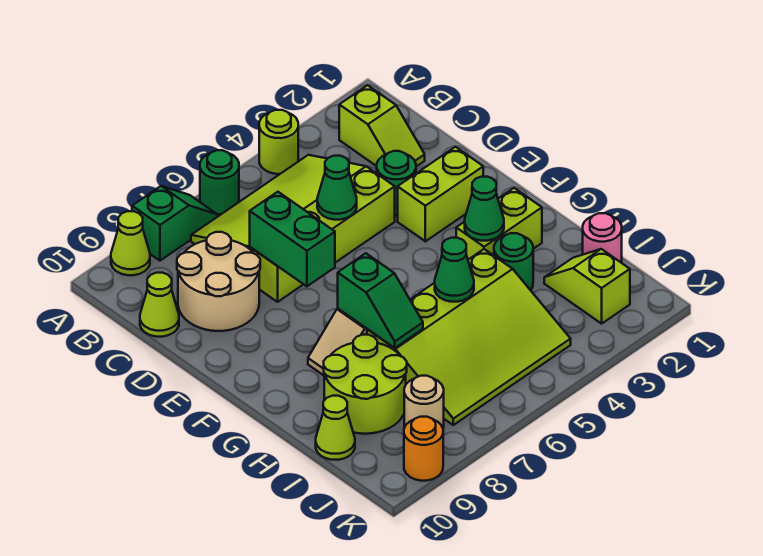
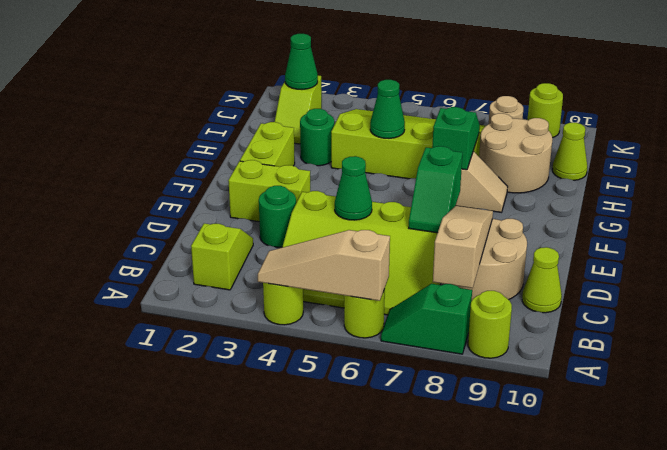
none -> tan slope A4:A6 level 2 top 6
green round brick A6 level 1 -> lime round brick A6 level 1
lime cone A9 level 1 -> lime round brick A9 level 1
none -> tan slope B8:D8 level 2 top B
green brick D7:E7 level 2 -> green slope D7:E7 level 2 top E
lime brick G2:G3 level 1 -> lime brick F2:G2 level 1
green cone G3 level 2 -> green cone J2 level 2
lime round brick H8:I9 level 1 -> tan round brick H8:I9 level 1
pink round brick I1 level 1 -> none
orange round brick K9 level 1 -> lime round brick K9 level 1

